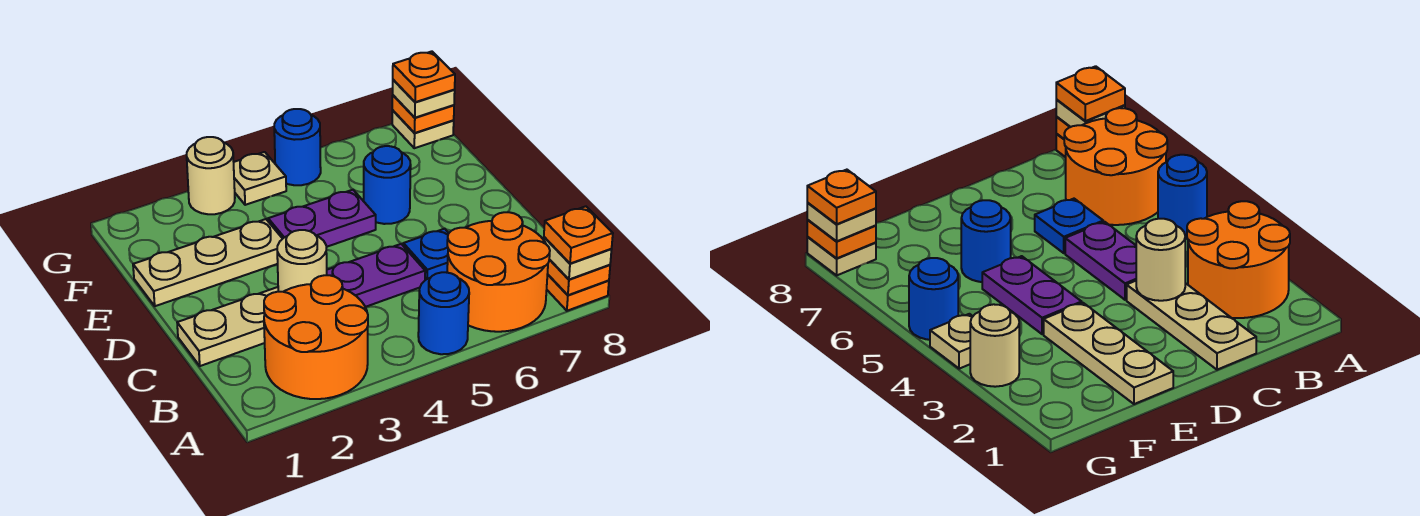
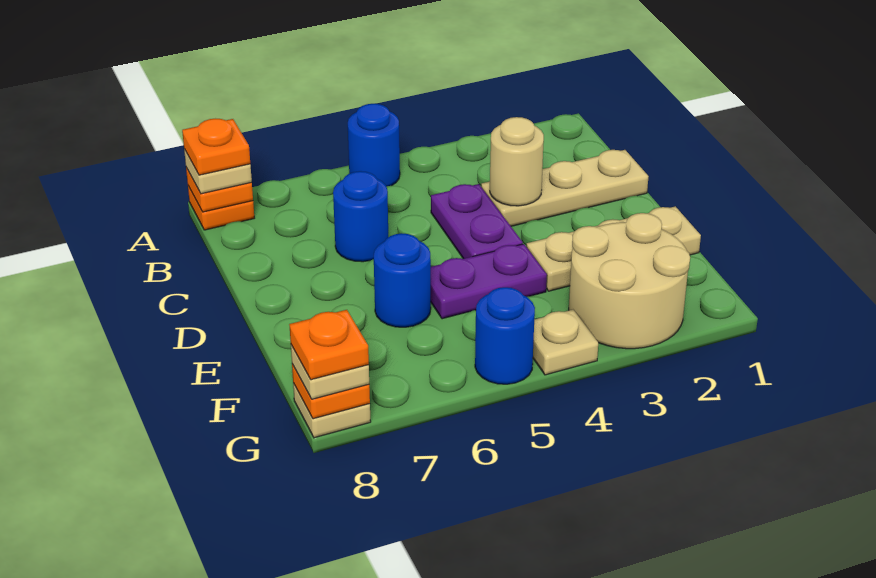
orange round brick A2:B3 level 1 -> none
orange round brick A6:B7 level 1 -> none
purple plate C4:C5 level 1 -> purple plate C4:D4 level 1
blue plate C6 level 1 -> blue round brick C6 level 1
tan round brick G3 level 1 -> tan round brick F2:G3 level 1

